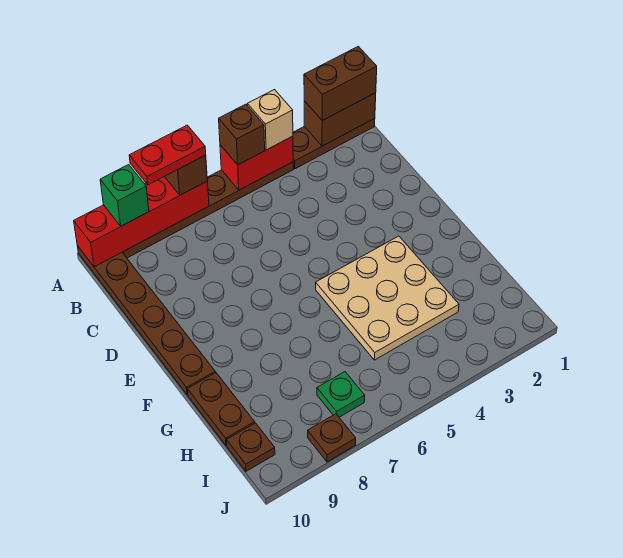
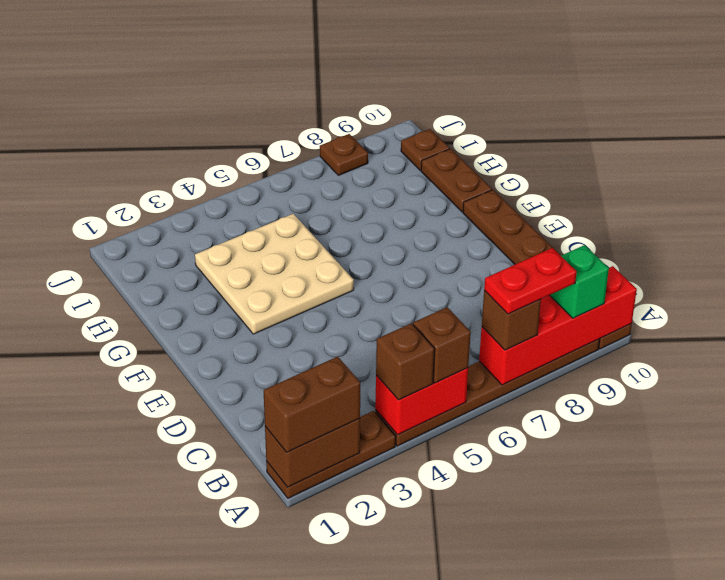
tan brick A4 level 3 -> brown brick A4 level 3
green plate I7 level 1 -> none

